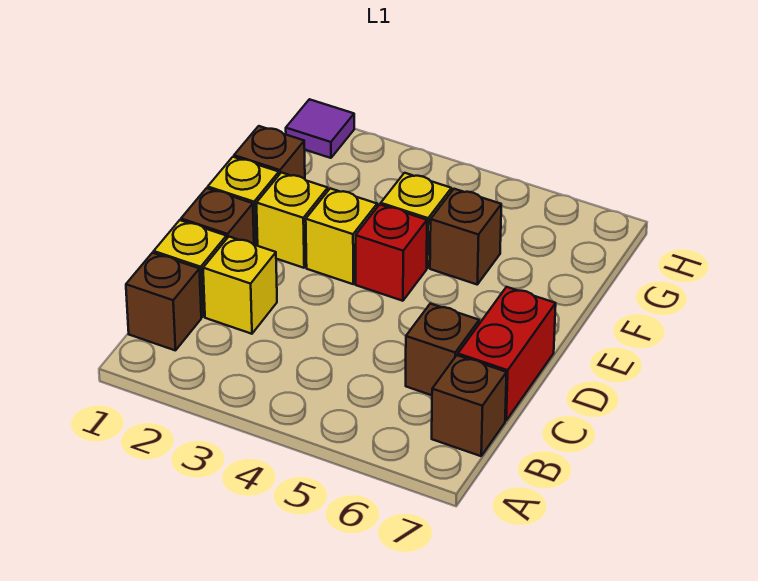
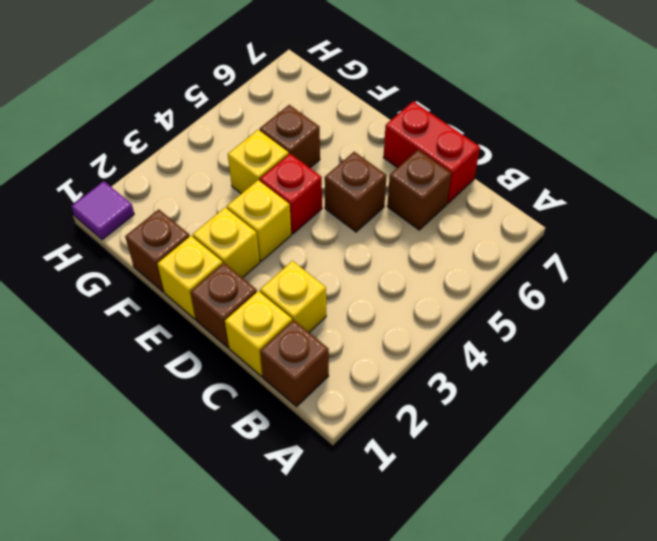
brown brick B7 level 1 -> brown brick D5 level 1

